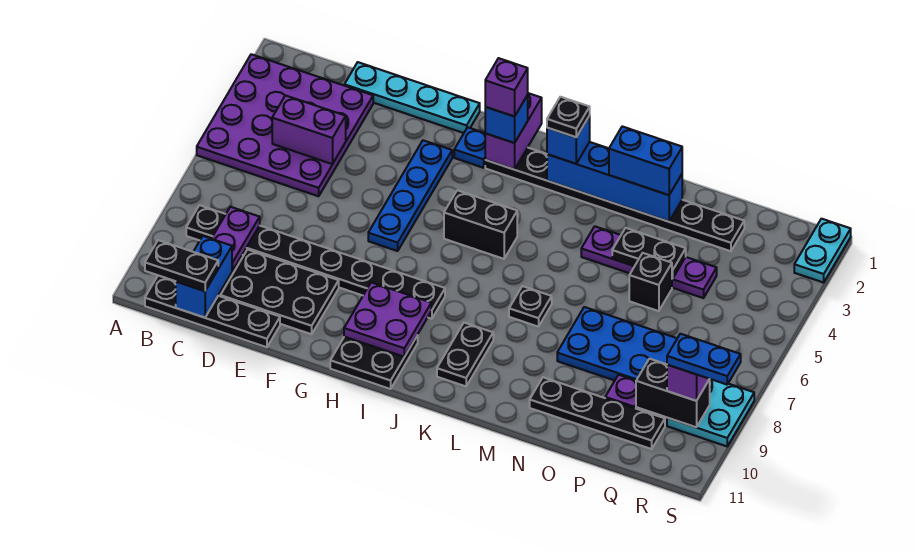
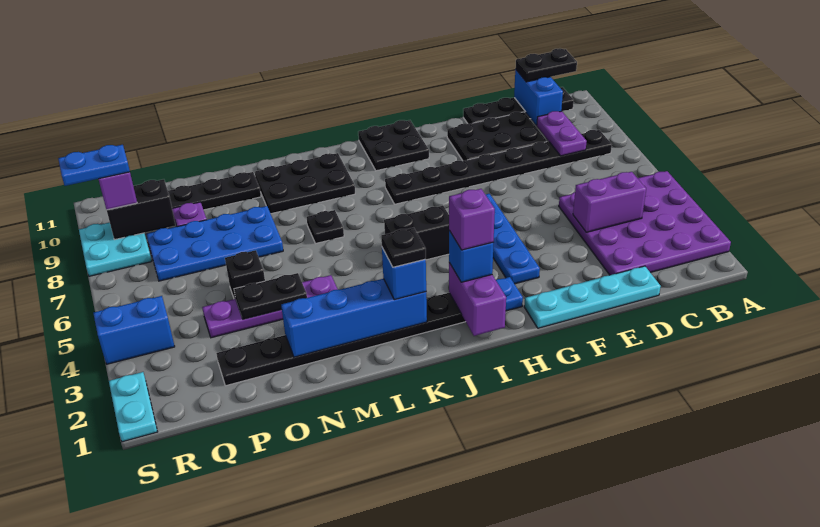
purple plate H9:I10 level 2 -> none
black plate K9:K10 level 1 -> black plate K9:M10 level 1
blue brick M2:N2 level 3 -> blue brick R4:S4 level 1

